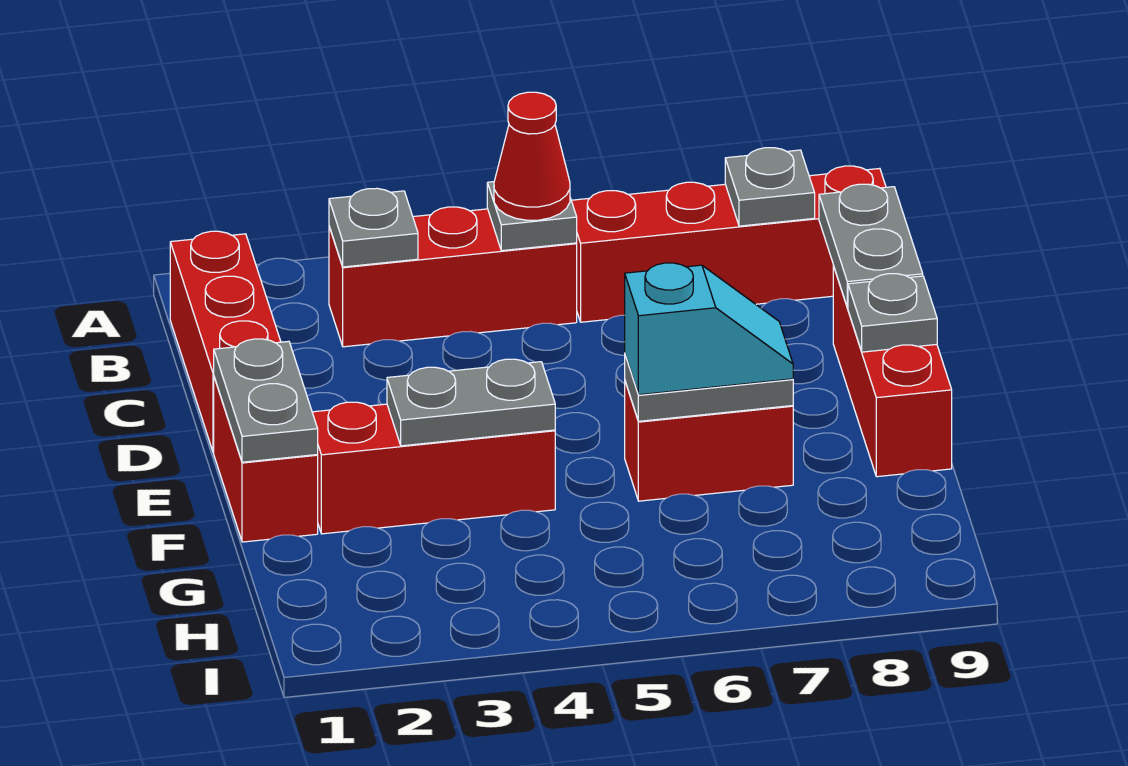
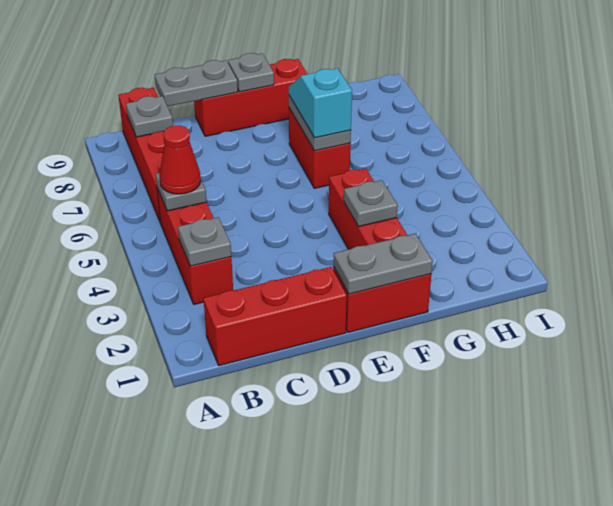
grey plate F3:F4 level 2 -> grey plate F3 level 2

